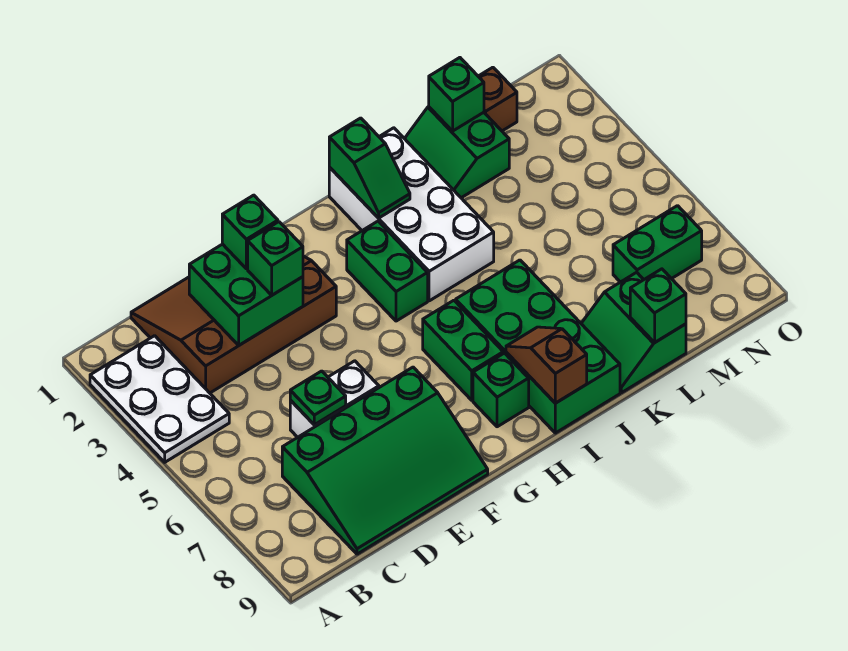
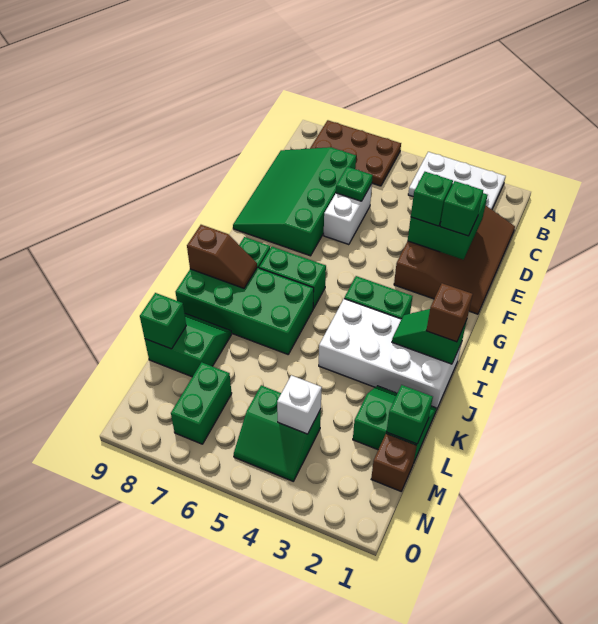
none -> brown plate A6:B8 level 1
none -> brown brick I1 level 3
none -> green slope M4:N5 level 1 top M
none -> white brick M4 level 2

